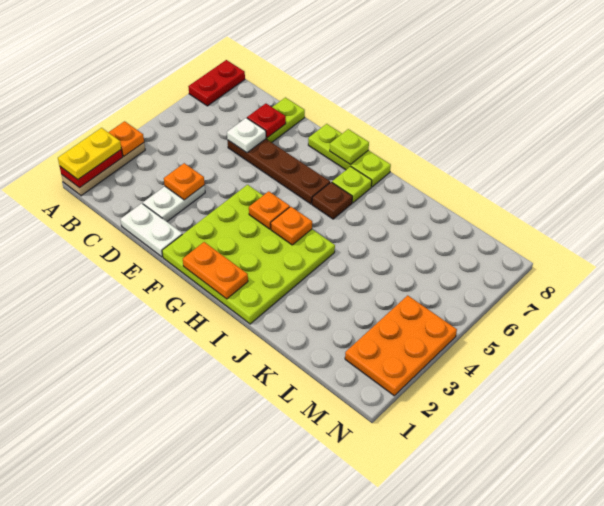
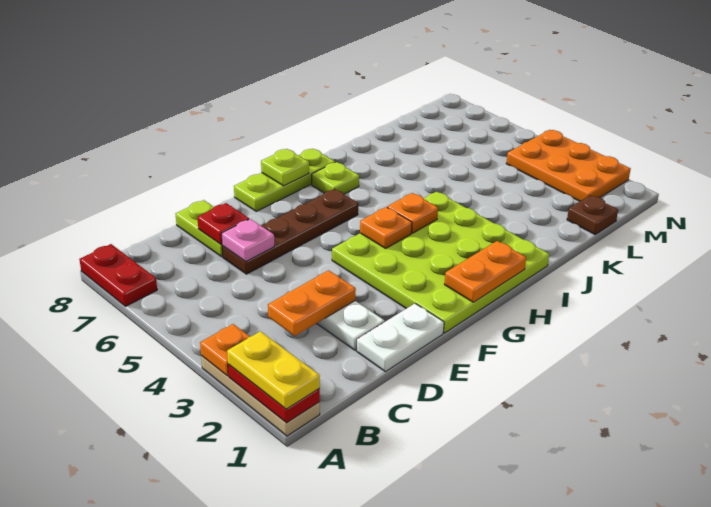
orange plate D3 level 2 -> orange plate C3:D3 level 2
white plate D6 level 2 -> pink plate D6 level 2
brown plate H6 level 1 -> brown plate L1 level 1

